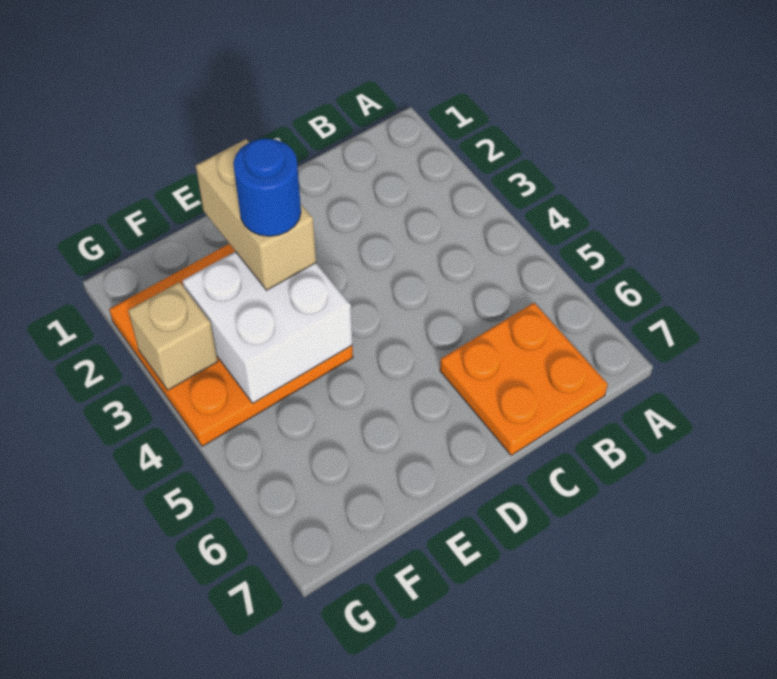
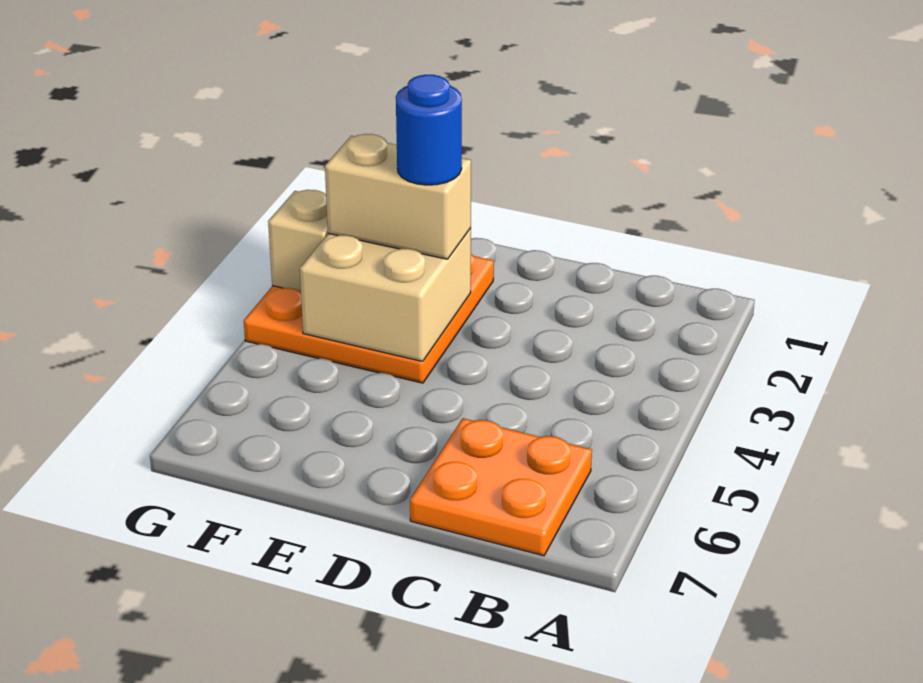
tan brick E2:E3 level 3 -> tan brick E3:F3 level 3
white brick E3:F4 level 2 -> tan brick E3:F4 level 2

